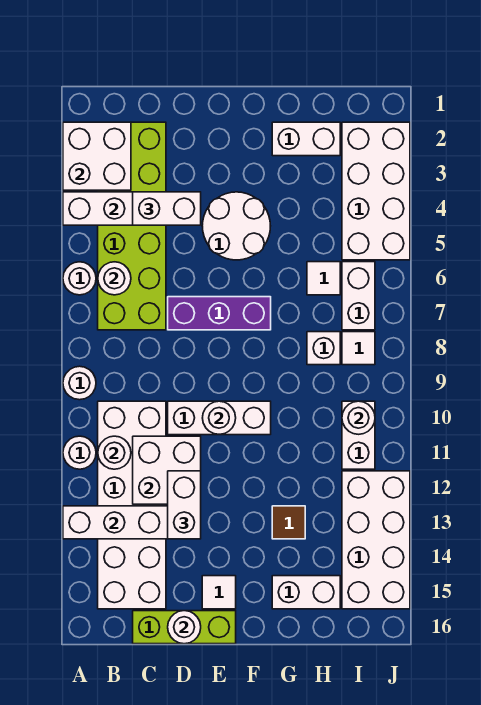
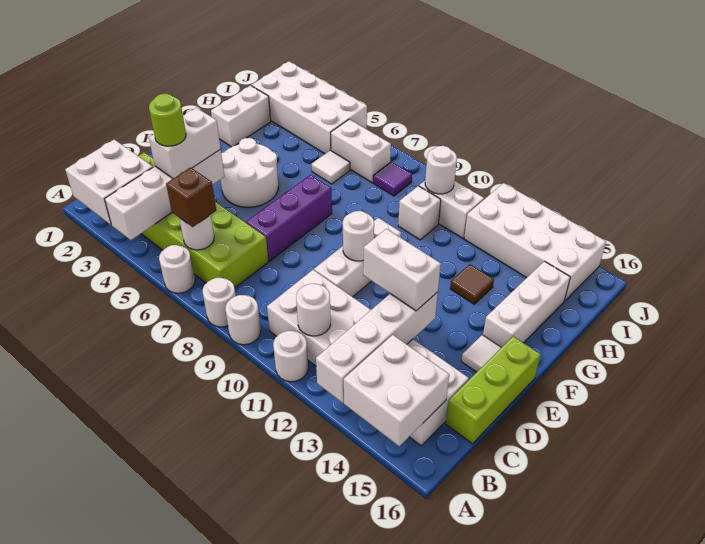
none -> brown brick B6 level 3
none -> lime round brick C4 level 4
white brick C11:D12 level 2 -> white brick A14:B15 level 2
white round brick D16 level 2 -> white round brick A8 level 1
white brick G15:H15 level 1 -> white brick F15:H15 level 1
white brick H8 level 1 -> white brick H10 level 1
white tile I8 level 1 -> purple tile I8 level 1

